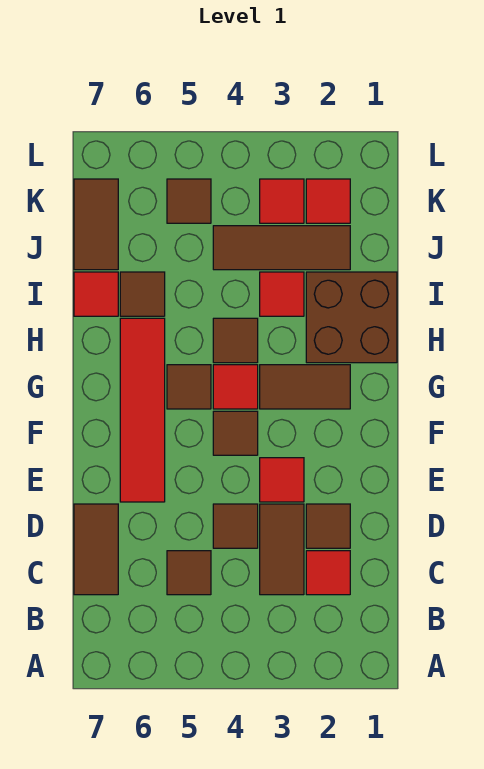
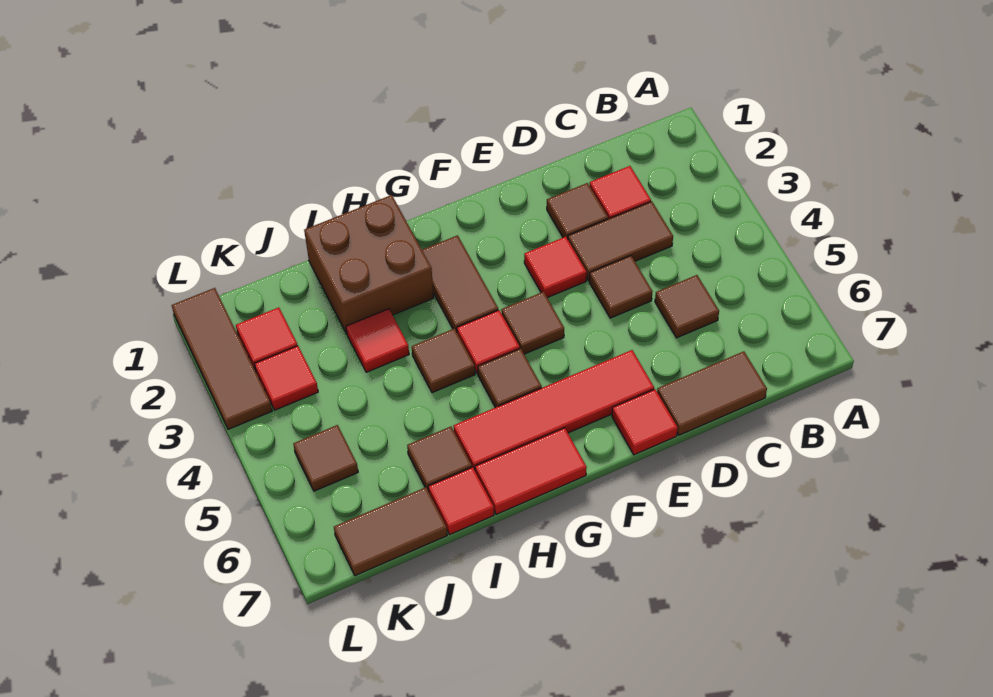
none -> red tile E7 level 1
none -> red tile G7:H7 level 1
brown tile J2:J4 level 1 -> brown tile L1:L3 level 1

